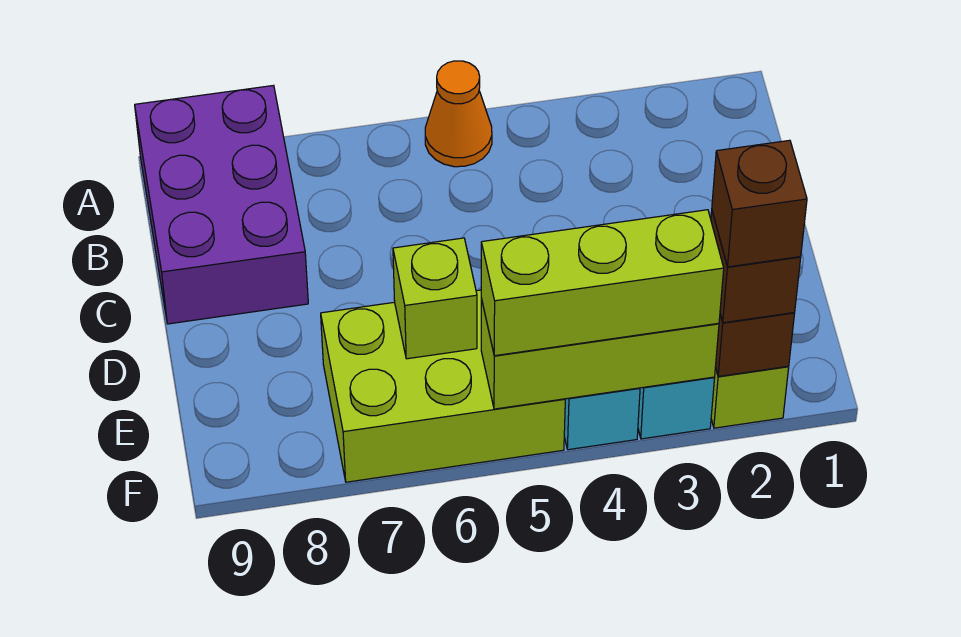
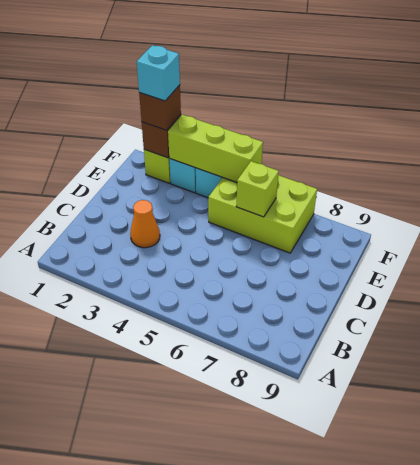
orange cone A5 level 1 -> orange cone C3 level 1
purple brick A8:C9 level 1 -> none
brown brick F2 level 4 -> cyan brick F2 level 4
lime brick F3:F5 level 3 -> none

